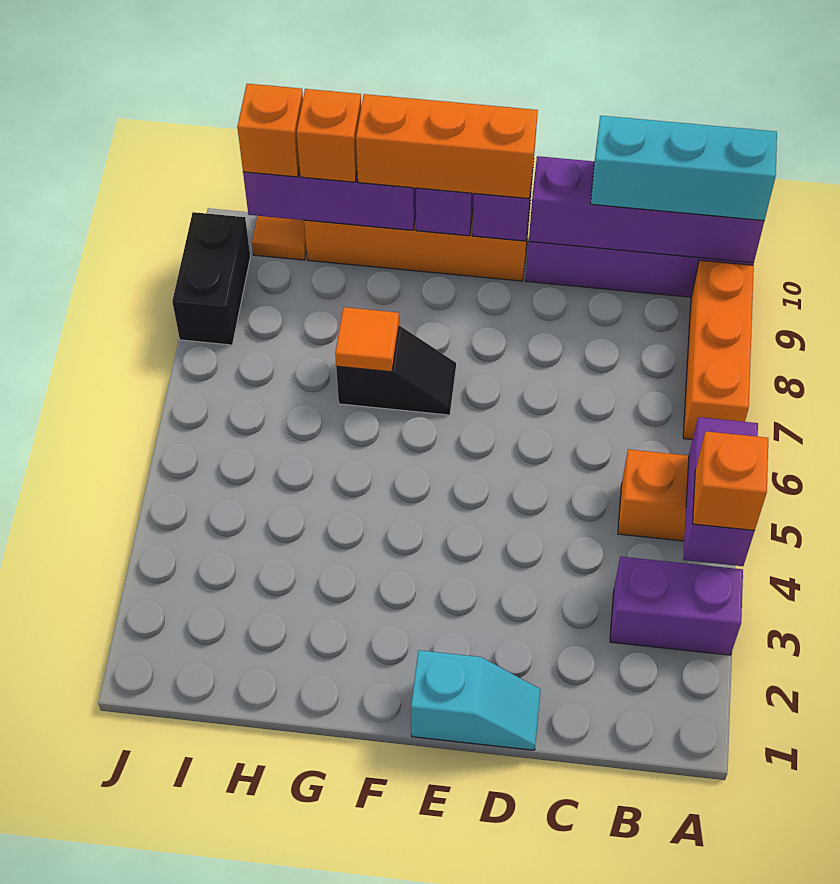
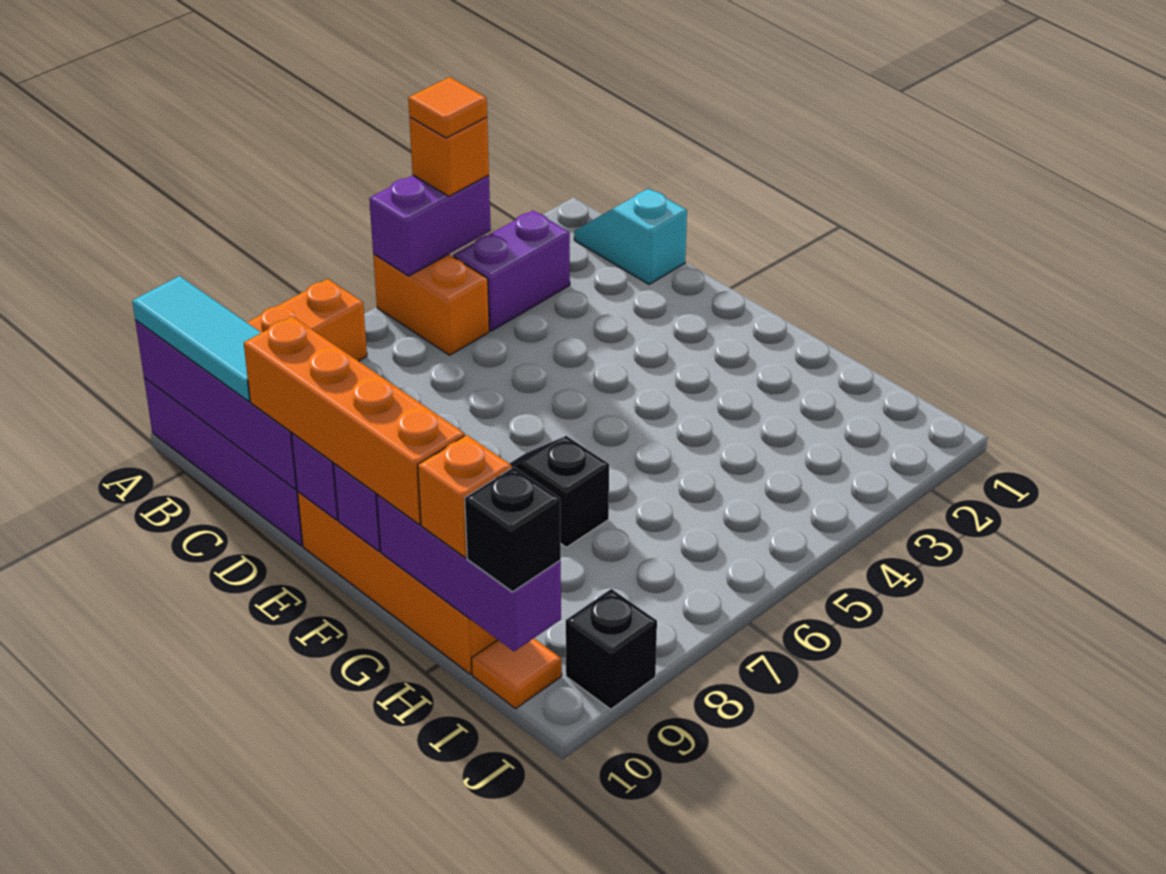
purple brick A3:B3 level 1 -> purple brick B3:B4 level 1
cyan brick A10:C10 level 3 -> cyan tile A10:C10 level 3
cyan slope D1:E1 level 1 top E -> cyan slope B1:C1 level 1 top C
orange brick E10:G10 level 3 -> orange brick D10:G10 level 3
orange tile G7 level 2 -> orange tile A4 level 4
orange brick I10 level 3 -> black brick I10 level 3
black brick J8:J9 level 1 -> black brick J9 level 1

